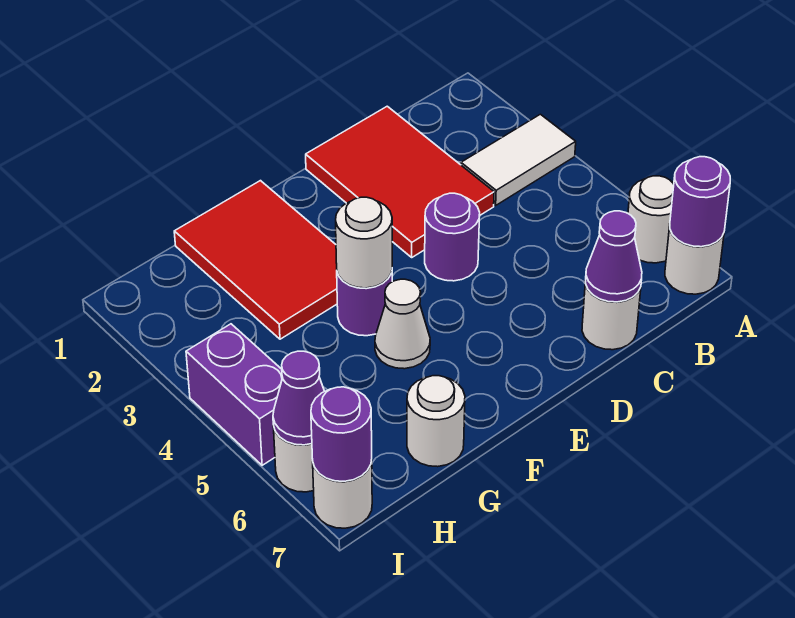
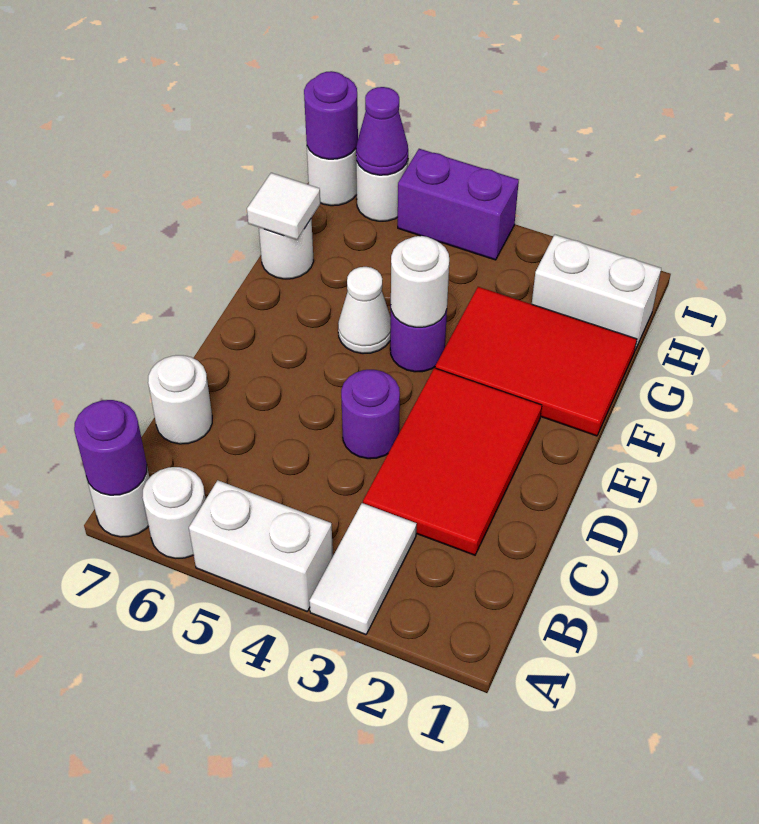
none -> white brick A4:A5 level 1
red tile C1:D3 level 1 -> red tile C2:E3 level 1
purple cone C7 level 2 -> none
none -> white tile G7 level 2
none -> white brick H1:H2 level 1

